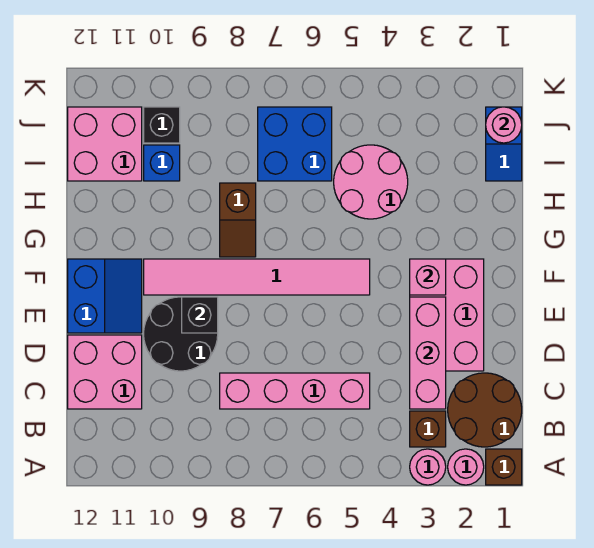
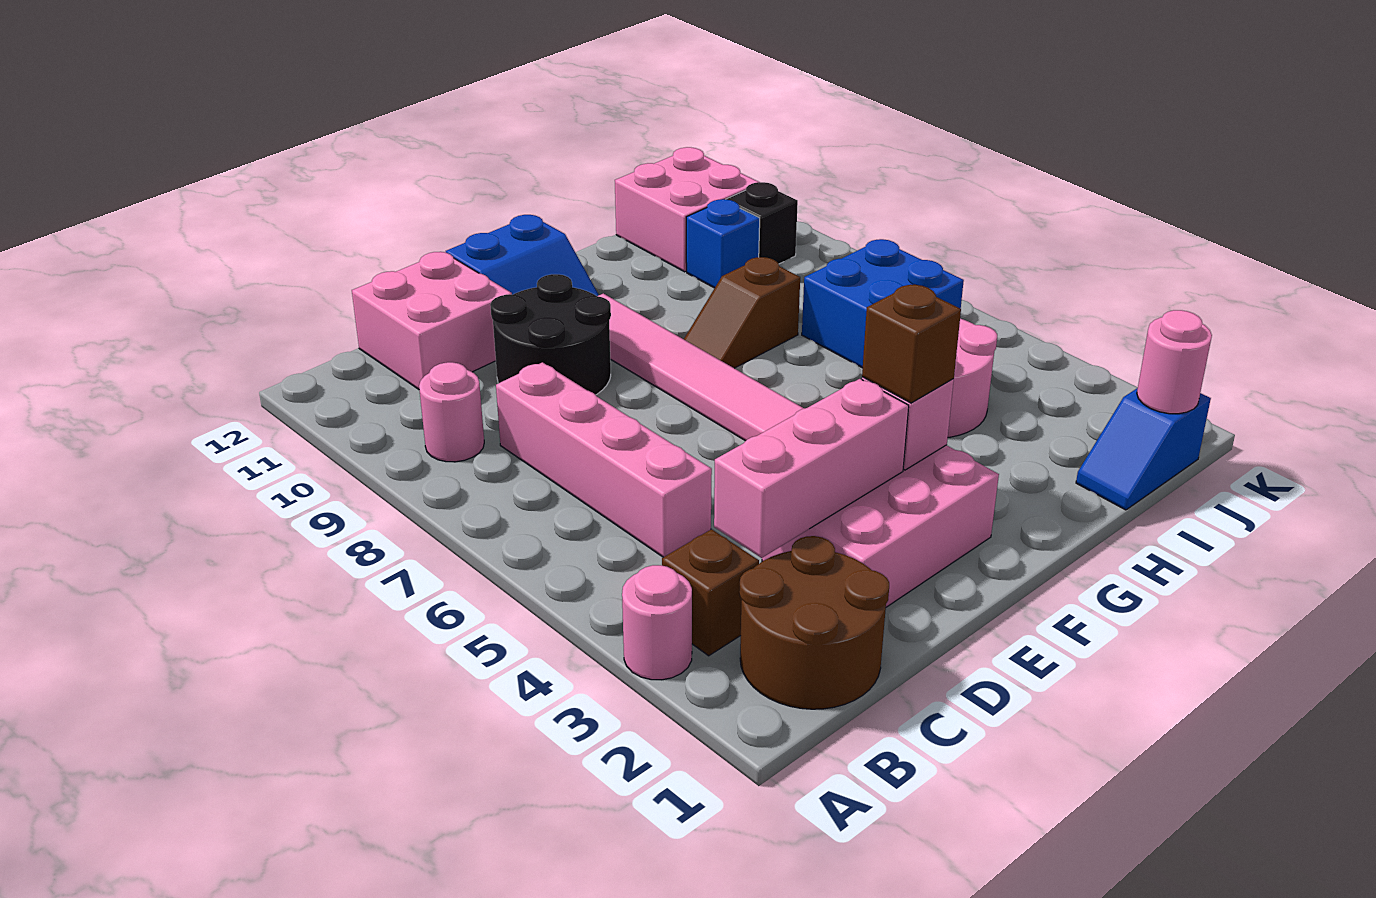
brown brick A1 level 1 -> brown brick F3 level 3
pink round brick A2 level 1 -> pink round brick B9 level 1
black brick E9 level 2 -> none

